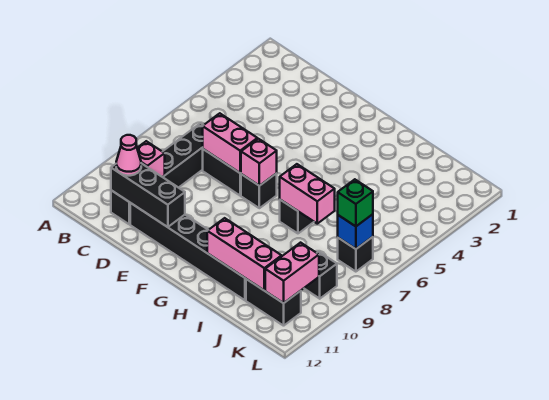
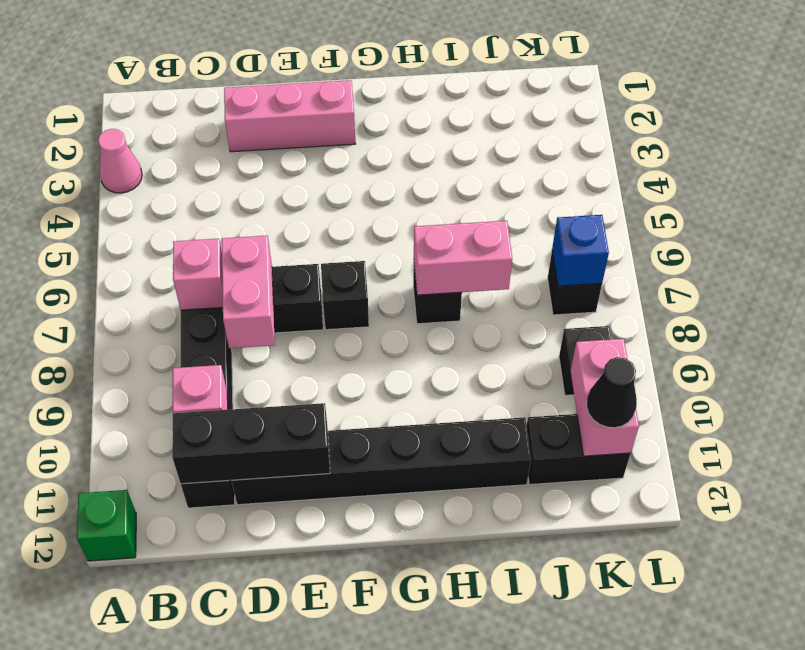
pink cone C11 level 3 -> pink cone A3 level 1
pink brick D7:E7 level 2 -> pink brick D7:D8 level 2
pink brick F7 level 2 -> pink brick C7 level 2
pink brick H11:J11 level 2 -> pink brick D2:F2 level 1
green brick K7 level 3 -> green brick A12 level 1
none -> black cone K11 level 3

